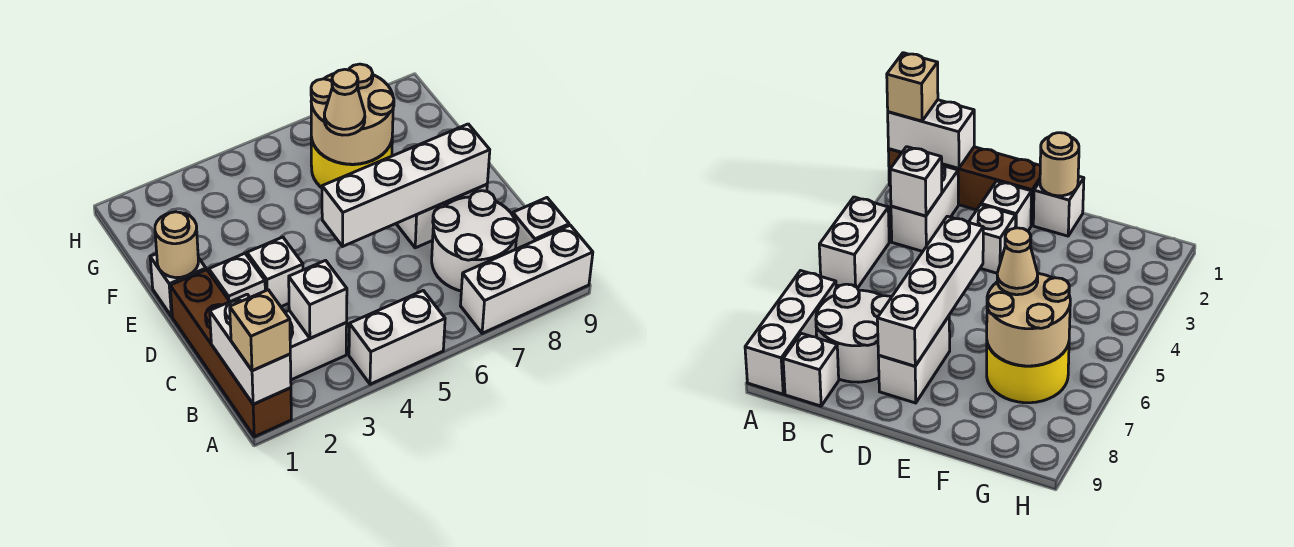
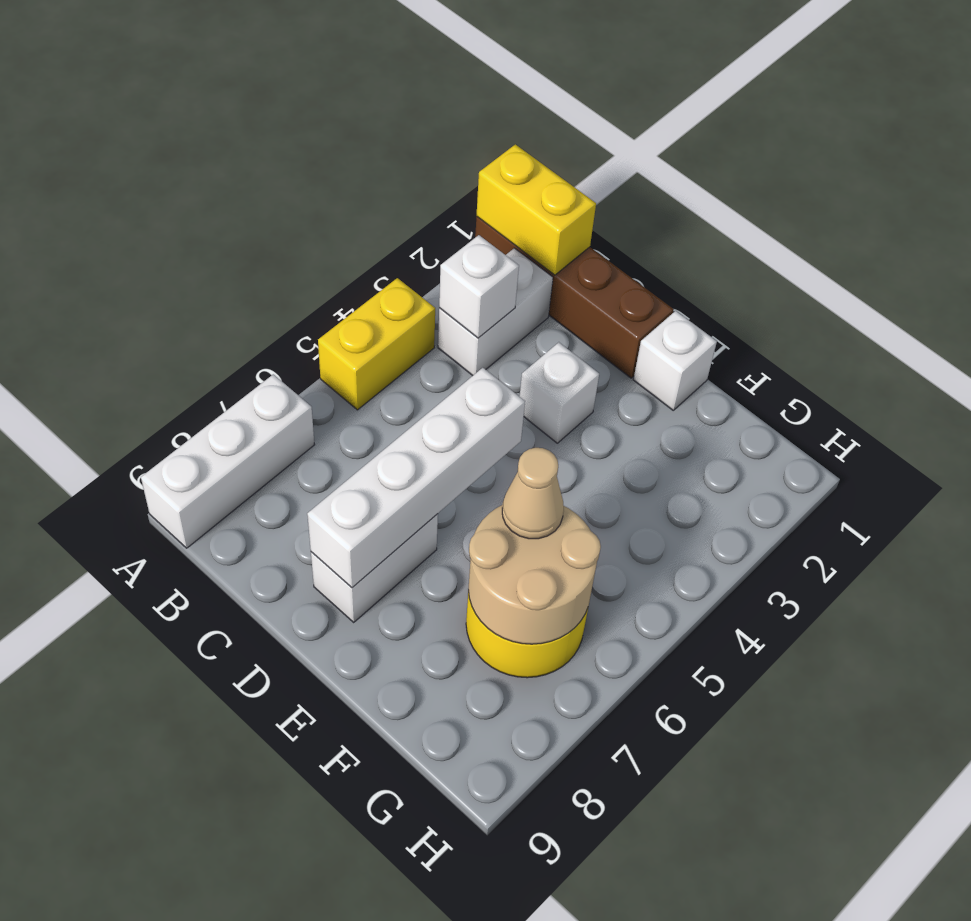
white brick A1:B1 level 2 -> yellow brick A1:B1 level 2
tan brick A1 level 3 -> none
white brick A4:A5 level 1 -> yellow brick A4:A5 level 1
white round brick B7:C8 level 1 -> none
white brick B9 level 1 -> none
white brick D2 level 1 -> none
tan round brick E1 level 2 -> none

